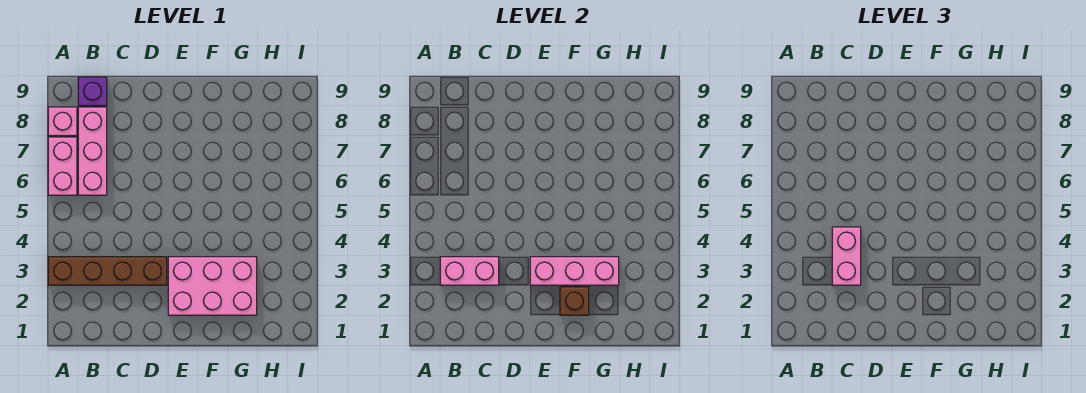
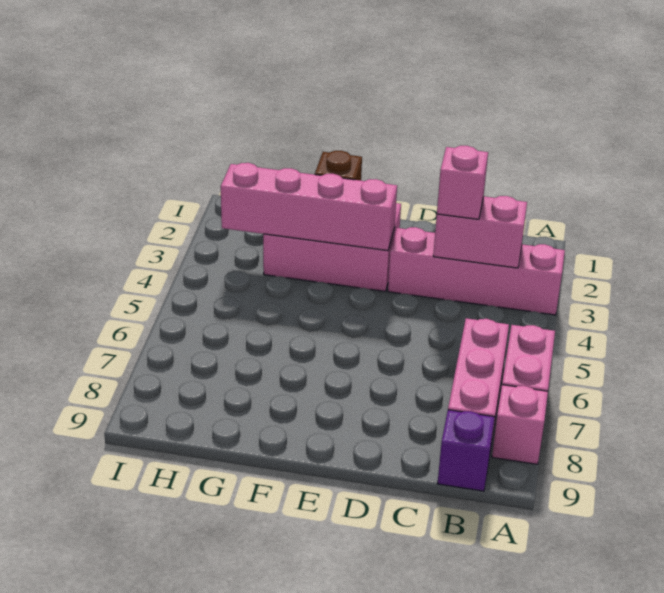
brown brick A3:D3 level 1 -> pink brick A3:D3 level 1
pink brick C3:C4 level 3 -> pink brick C3 level 3
pink brick E3:G3 level 2 -> pink brick E3:H3 level 2

